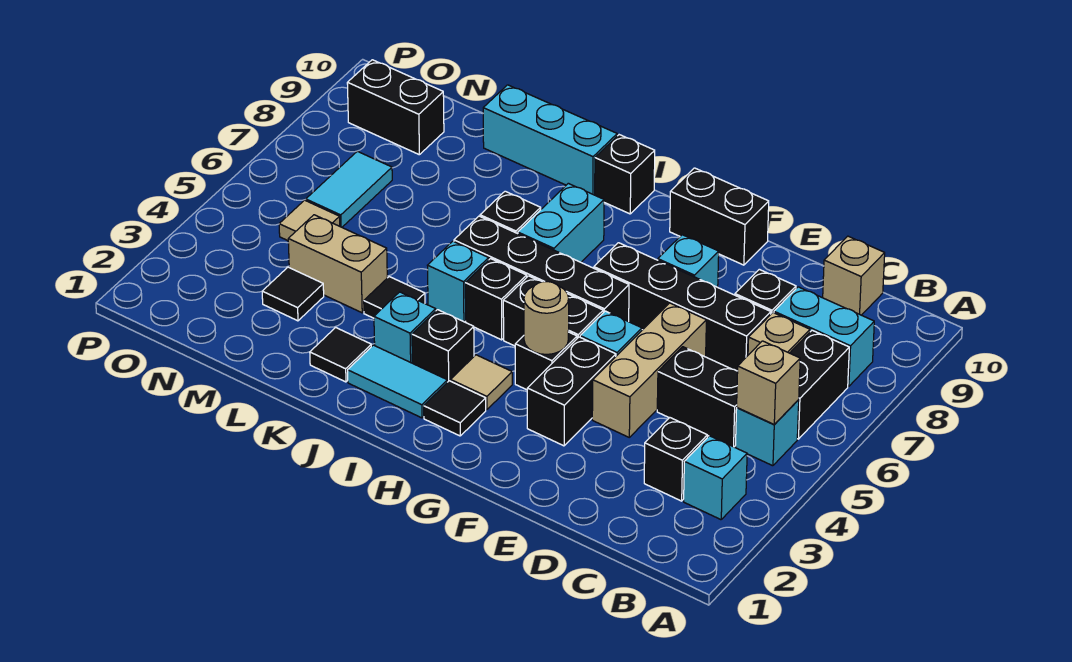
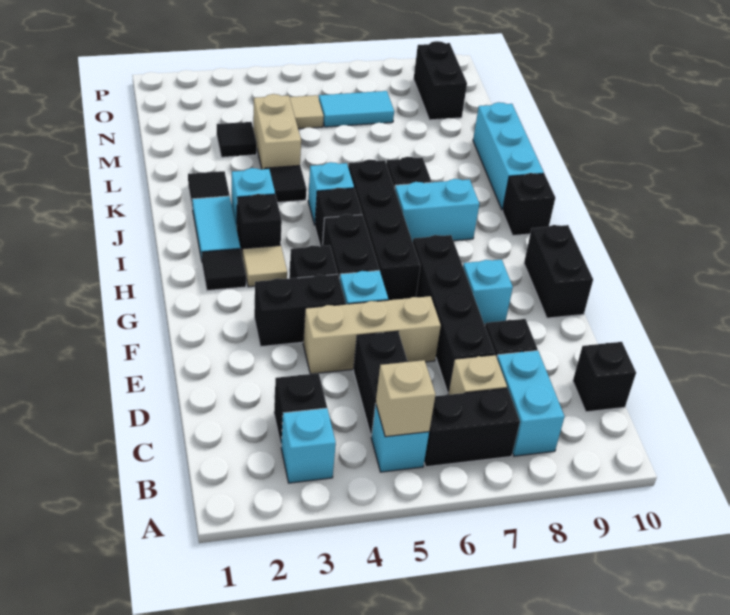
tan brick C10 level 1 -> black brick C10 level 1
tan round brick G4 level 2 -> none

